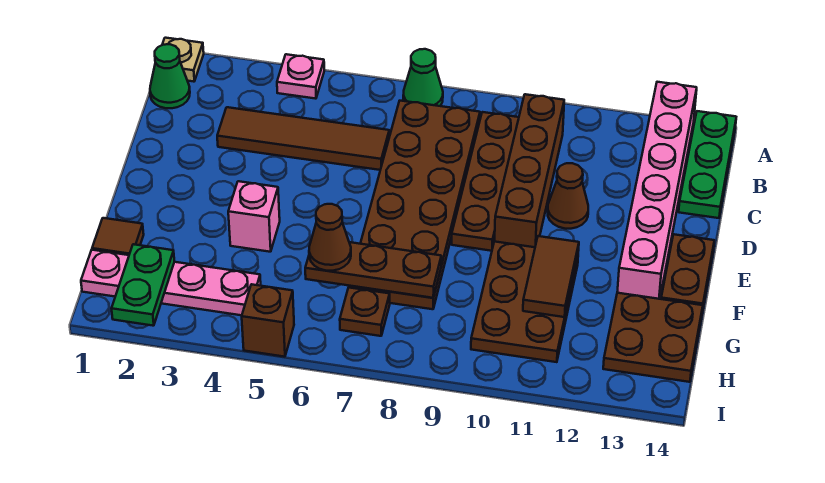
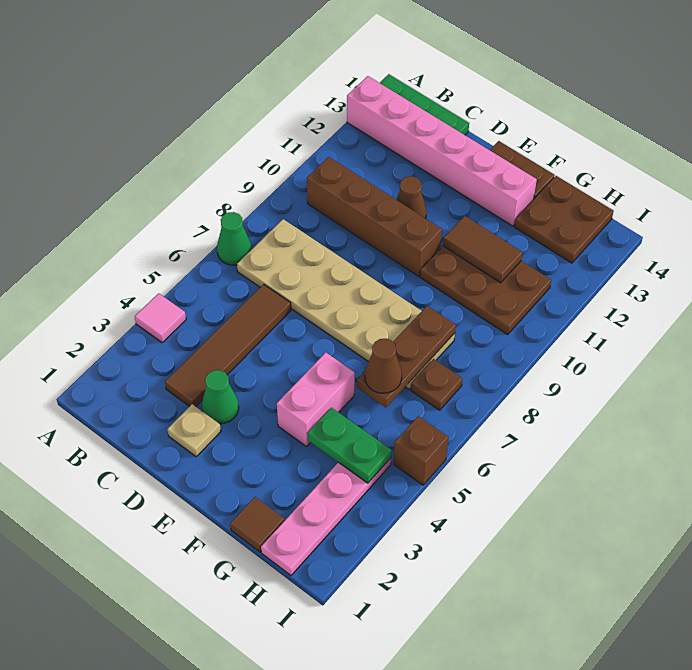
tan plate A1 level 1 -> tan plate D2 level 1
pink plate A4 level 1 -> pink tile A4 level 1
green cone B1 level 1 -> green cone D3 level 1
brown plate B7:G8 level 1 -> tan plate B7:G8 level 1
brown plate B9:E9 level 1 -> none
pink brick F4 level 1 -> pink brick F4:F5 level 1
green plate H2:I2 level 2 -> green plate G4:H4 level 2

